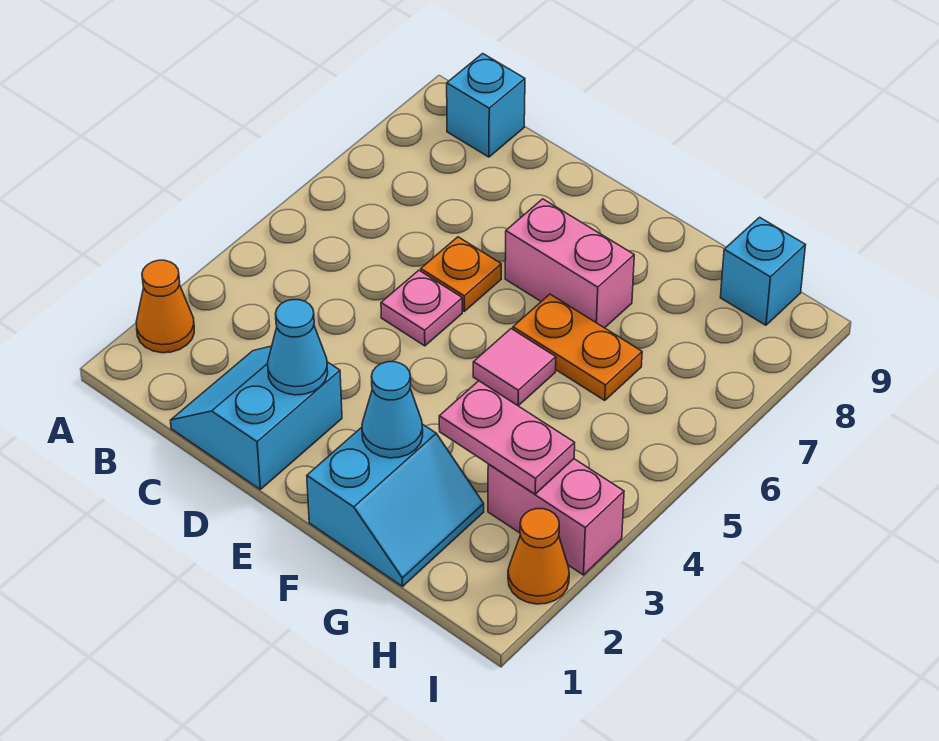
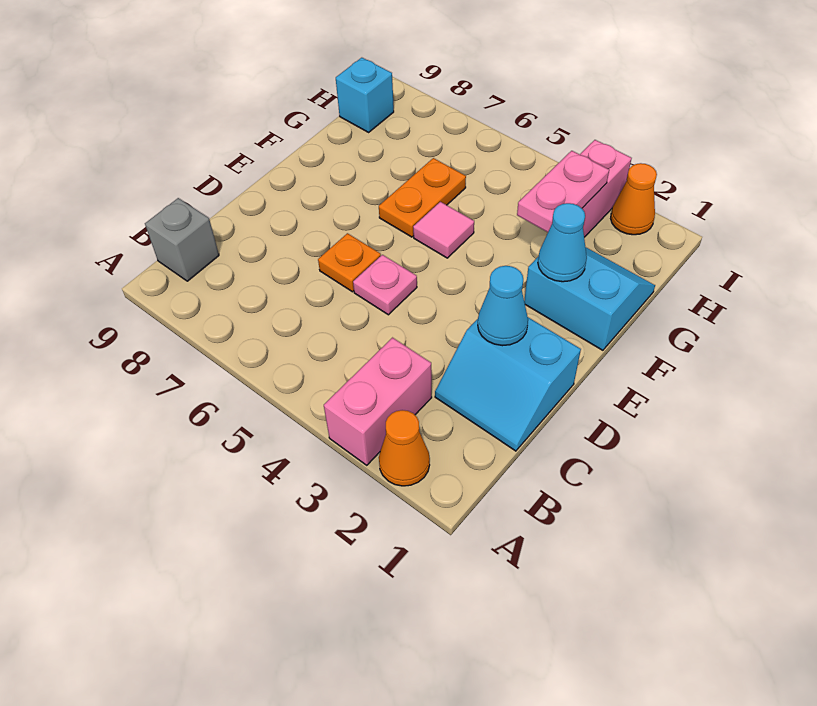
cyan brick B9 level 1 -> grey brick B9 level 1
pink brick E7:F7 level 1 -> pink brick A3:B3 level 1

